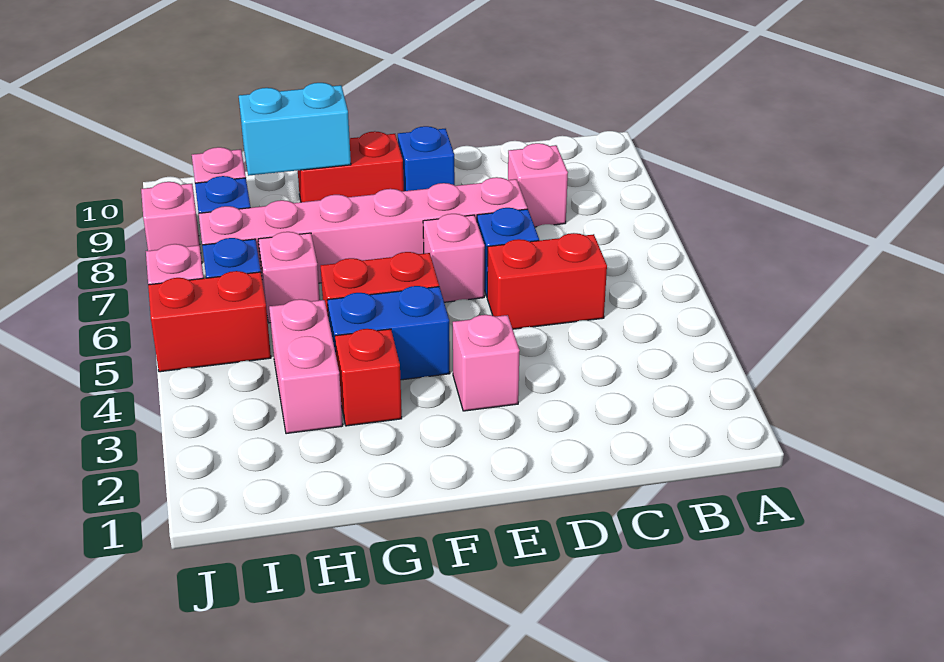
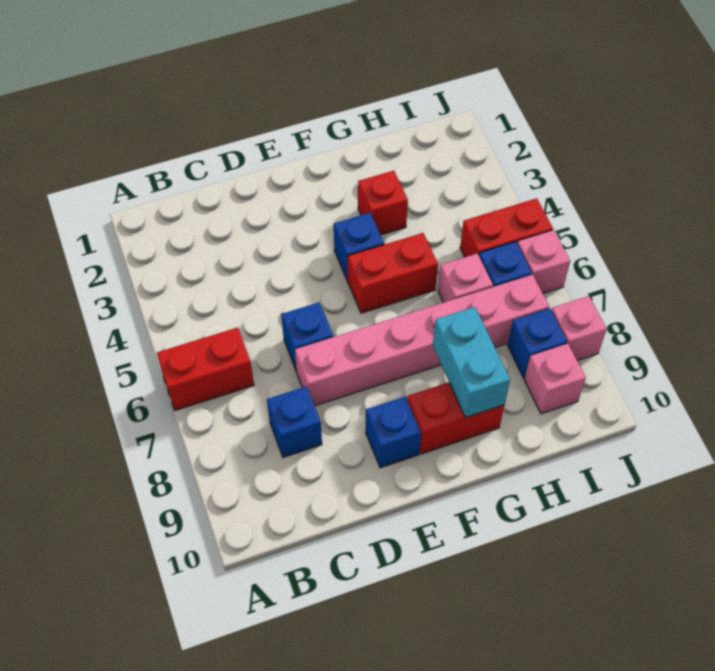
red brick C5:D5 level 1 -> red brick A6:B6 level 1
pink brick C8 level 1 -> blue brick C8 level 1
pink brick E3 level 1 -> none
pink brick E6 level 1 -> none
blue brick F4:G4 level 1 -> blue brick F4 level 1
cyan brick G9:H9 level 2 -> cyan brick G8:G9 level 2
pink brick H3:H4 level 1 -> none

